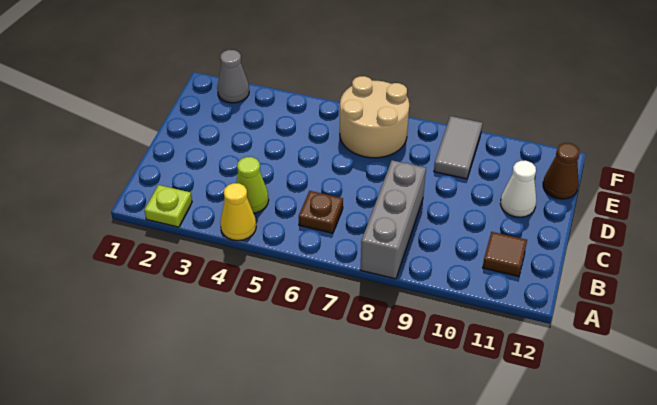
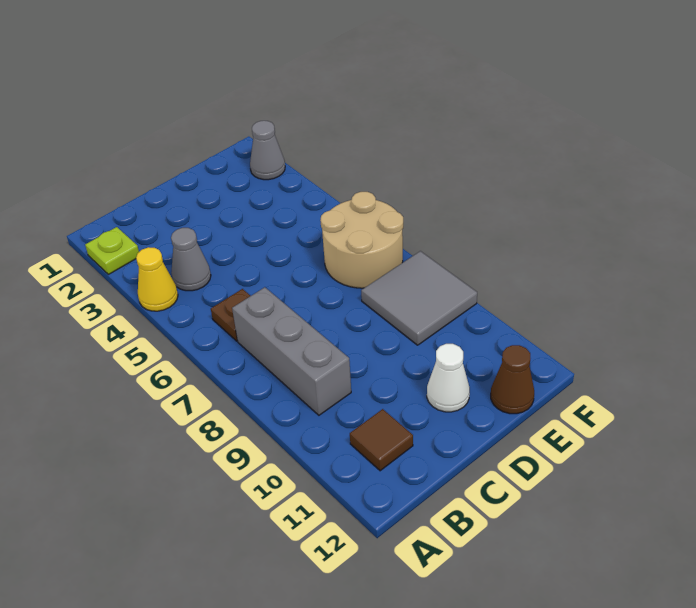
grey brick A8:C8 level 1 -> grey brick B7:B9 level 1
lime cone B4 level 1 -> grey cone B4 level 1
grey tile E9:F9 level 1 -> grey tile E8:F9 level 1

